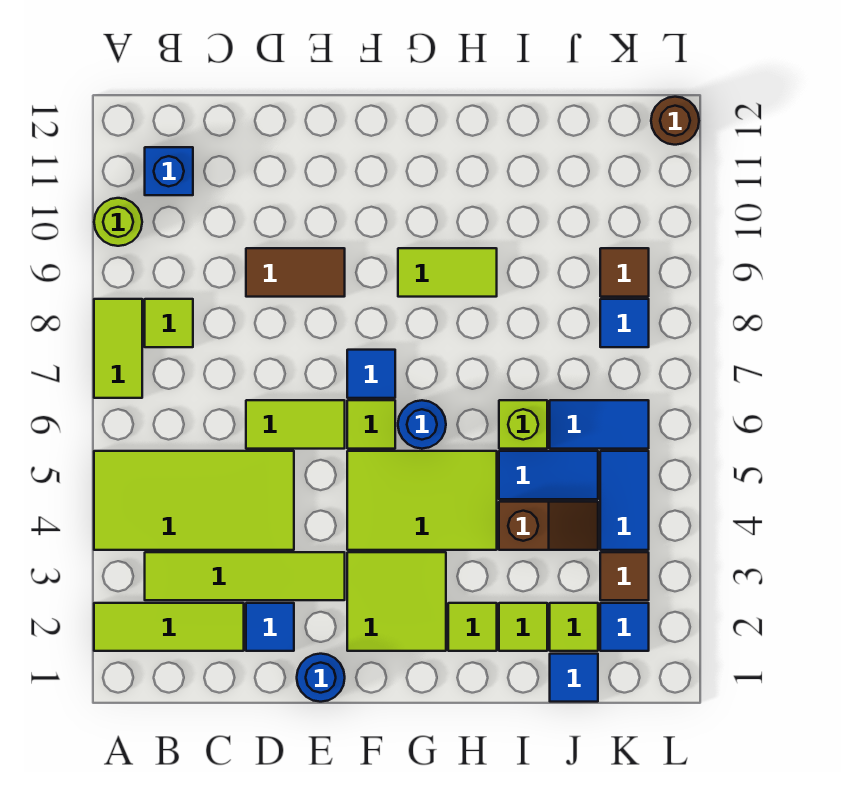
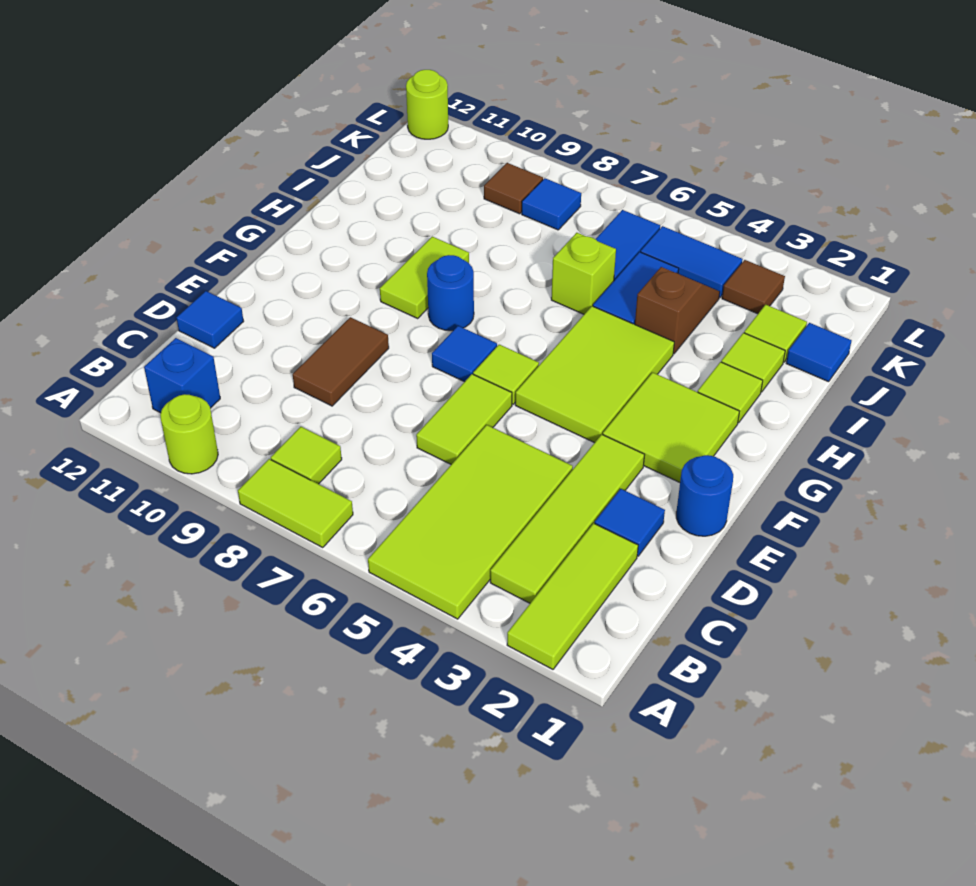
blue round brick G6 level 1 -> blue round brick G8 level 1
blue tile K2 level 1 -> blue tile D12 level 1
brown round brick L12 level 1 -> lime round brick L12 level 1

